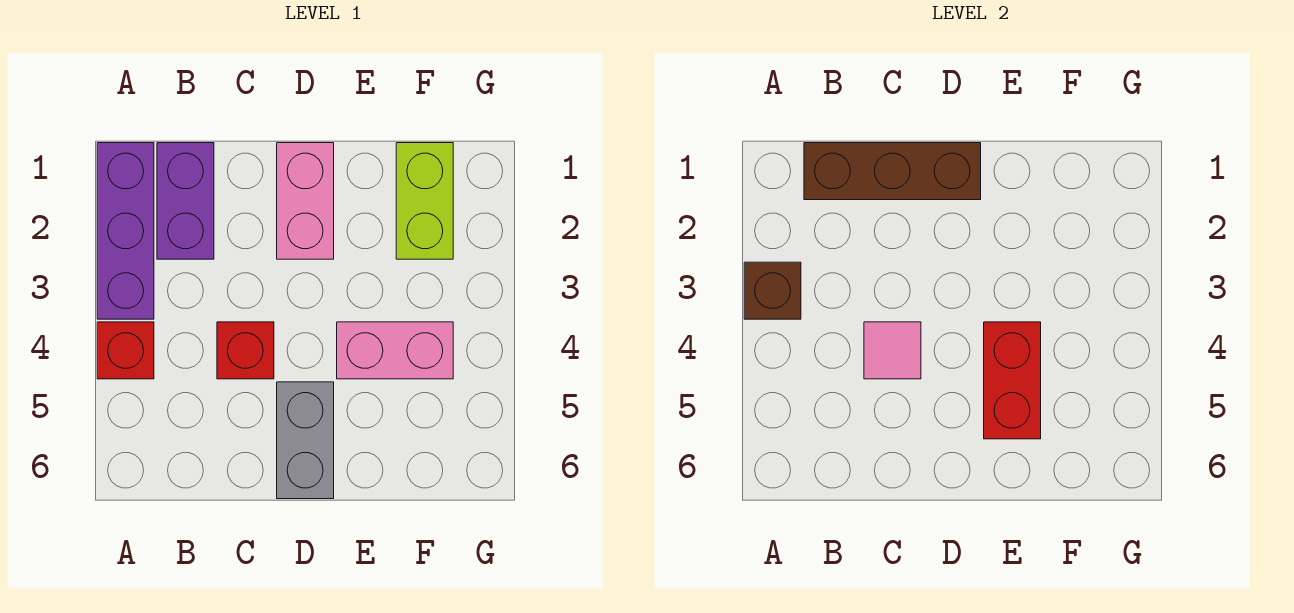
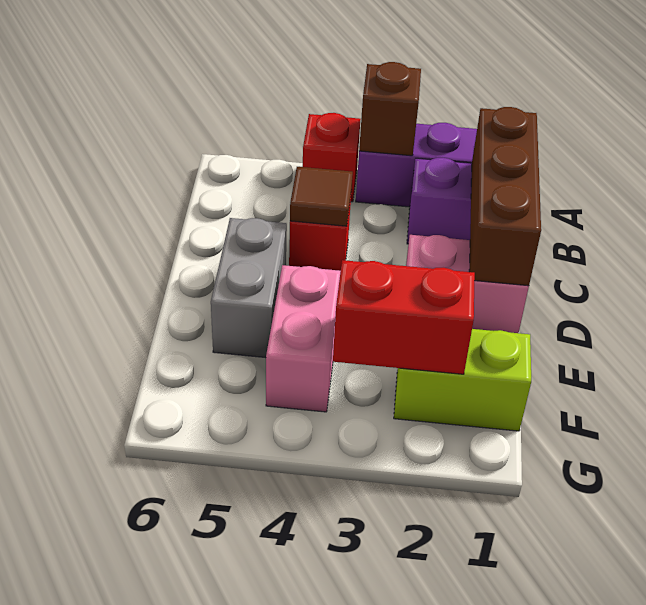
pink tile C4 level 2 -> brown tile C4 level 2
grey brick D5:D6 level 1 -> grey brick D5:E5 level 1
red brick E4:E5 level 2 -> red brick F2:F3 level 2

